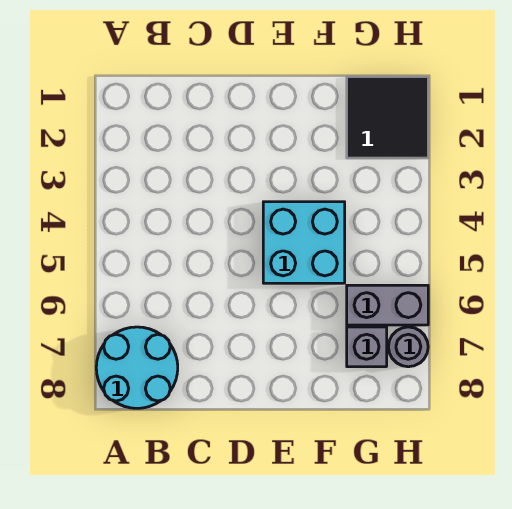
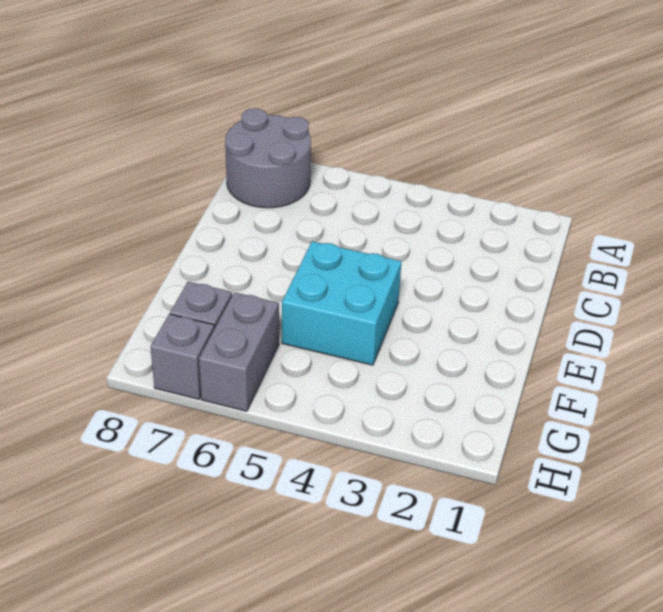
cyan round brick A7:B8 level 1 -> grey round brick A7:B8 level 1
black tile G1:H2 level 1 -> none
grey round brick H7 level 1 -> grey brick H7 level 1

